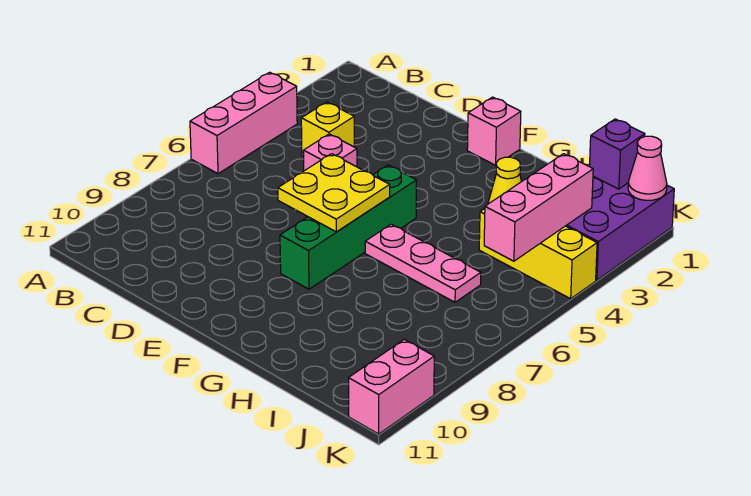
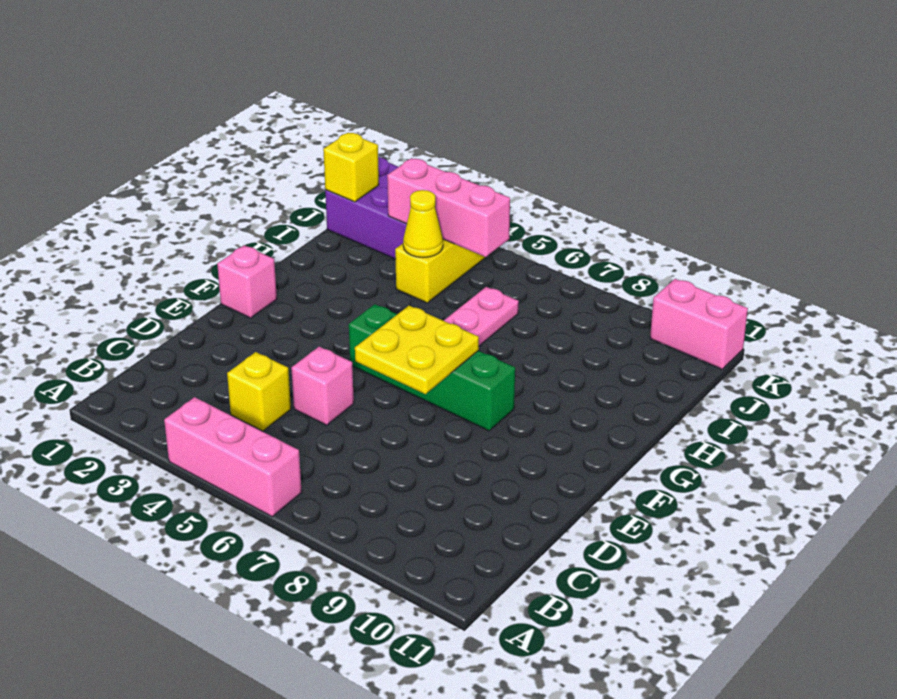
purple brick J1 level 2 -> yellow brick J1 level 2
pink cone K1 level 2 -> none

